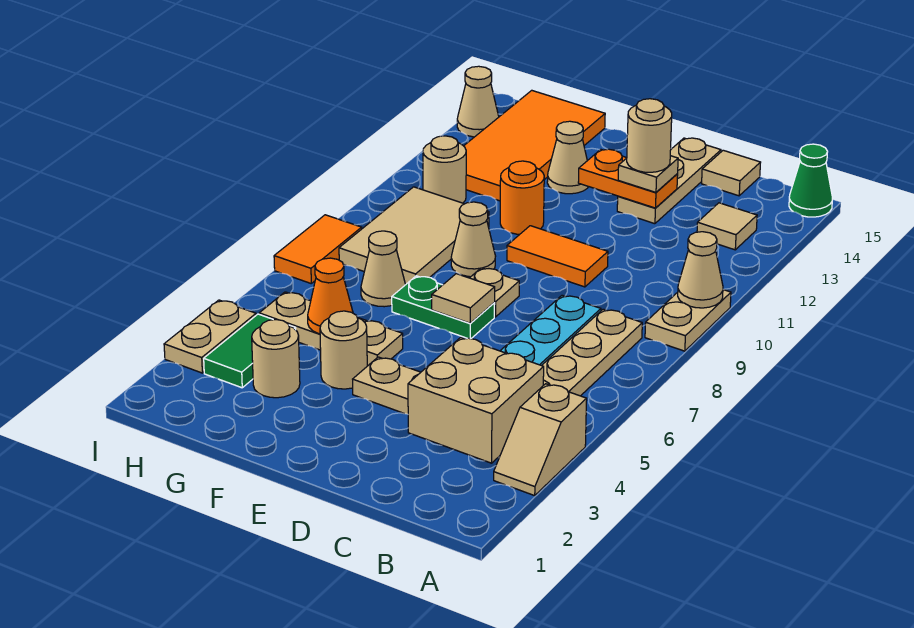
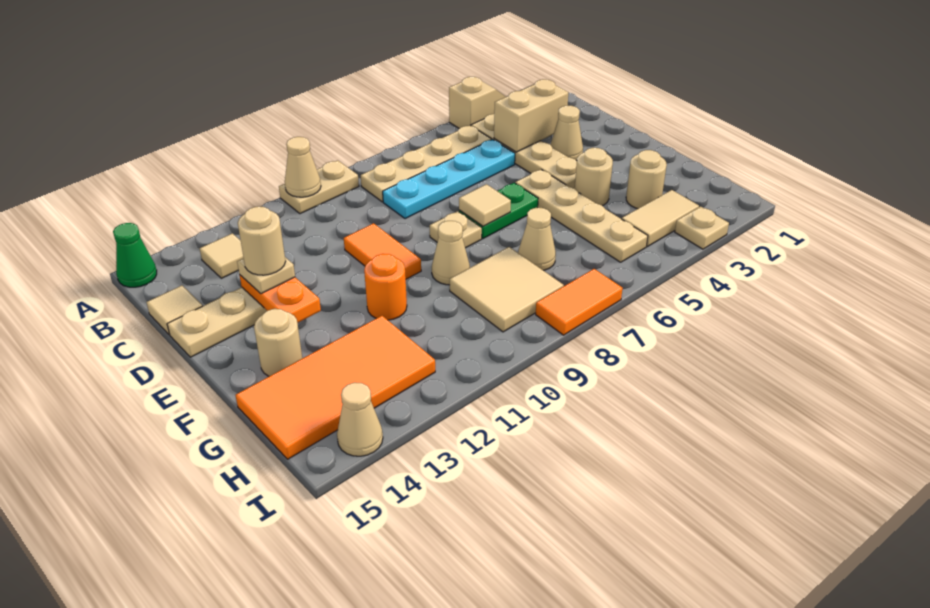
tan brick B3:C4 level 2 -> tan brick C3:C4 level 2
green plate E7:F7 level 1 -> green plate E6:E7 level 1
tan plate F5:H5 level 1 -> tan plate E5:H5 level 1
tan cone F13 level 1 -> tan cone D3 level 1
orange cone G5 level 2 -> none
tan tile G8:H10 level 1 -> tan tile G8:H9 level 1
green tile H3:H4 level 1 -> tan tile H3:H4 level 1
tan round brick H11 level 1 -> tan round brick F14 level 1
tan plate I3:I4 level 1 -> tan plate I3 level 1

